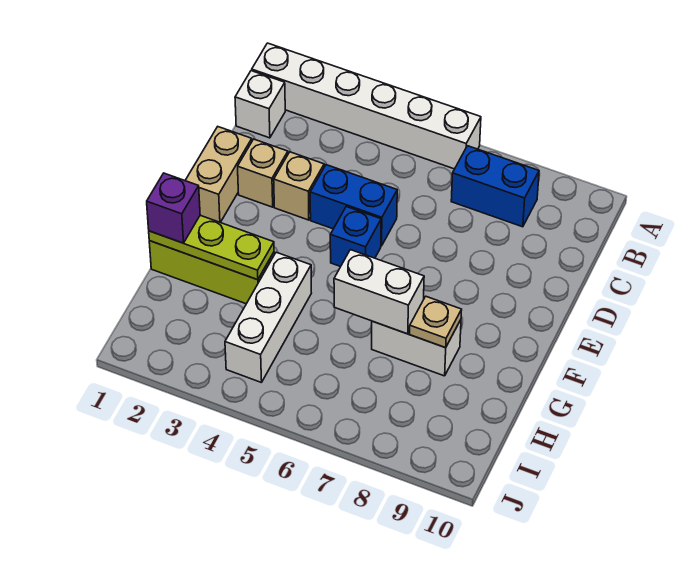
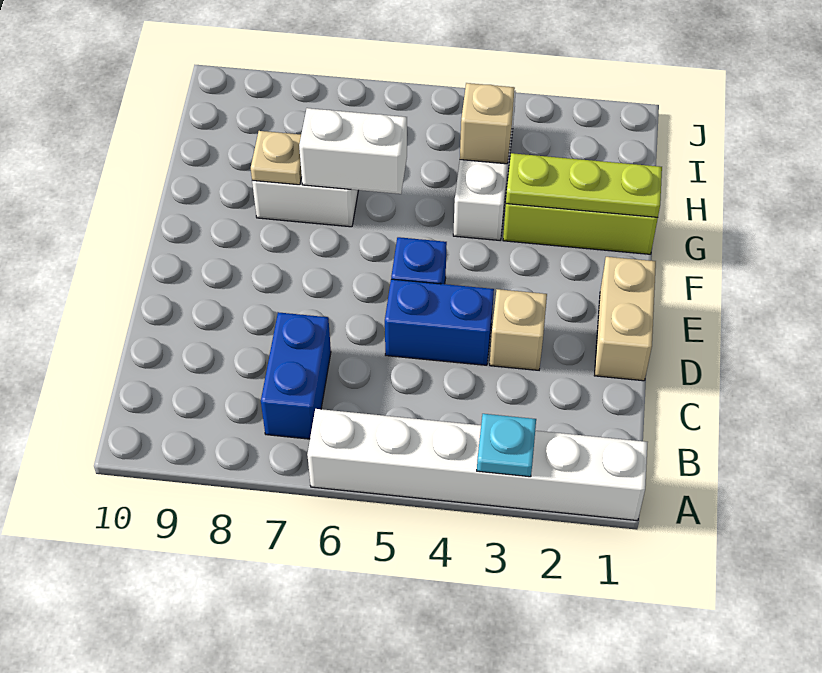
none -> cyan plate A3 level 2
white brick B1 level 1 -> none
blue brick B7:B8 level 1 -> blue brick B7:C7 level 1
tan brick D2 level 1 -> tan brick H4 level 2
purple brick G1 level 3 -> none

